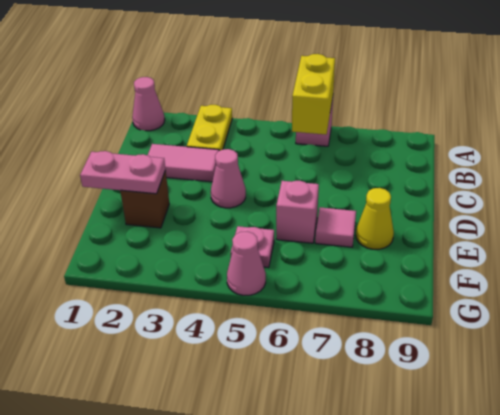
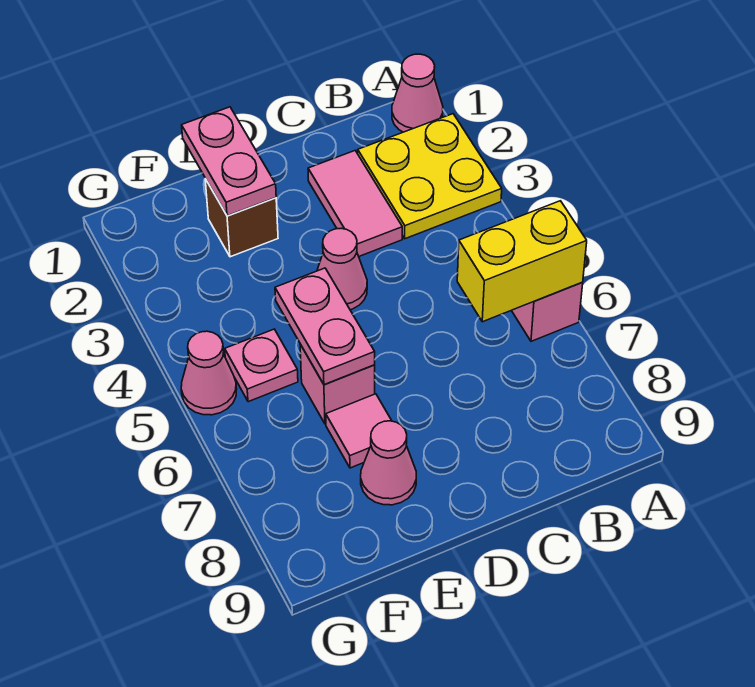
yellow plate A3:B3 level 1 -> yellow plate A2:B3 level 1
none -> pink plate E5:E6 level 2
yellow cone E8 level 1 -> pink cone E8 level 1

